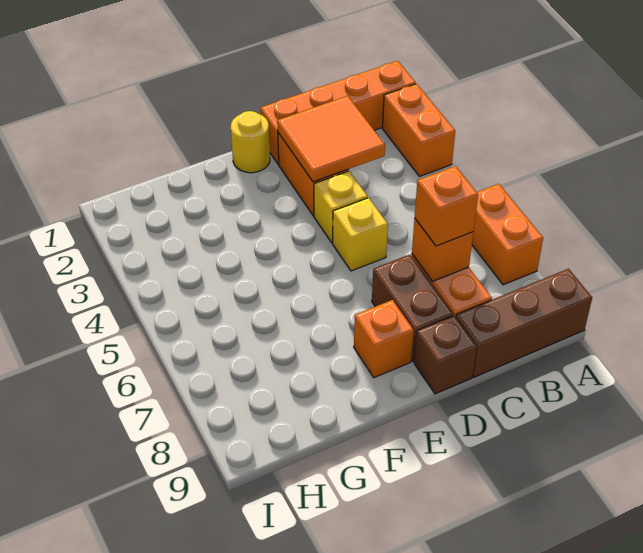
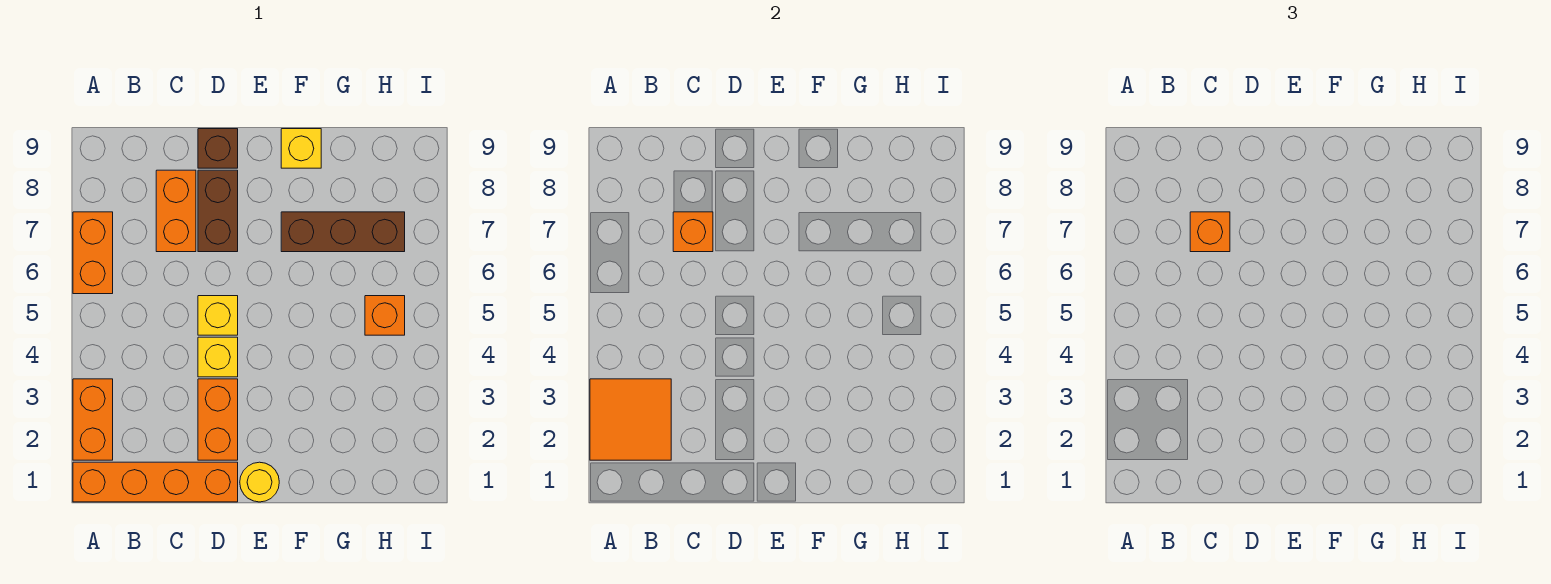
brown brick A9:C9 level 1 -> brown brick F7:H7 level 1
orange tile C2:D3 level 2 -> orange tile A2:B3 level 2
orange brick E8 level 1 -> orange brick H5 level 1
none -> yellow brick F9 level 1

